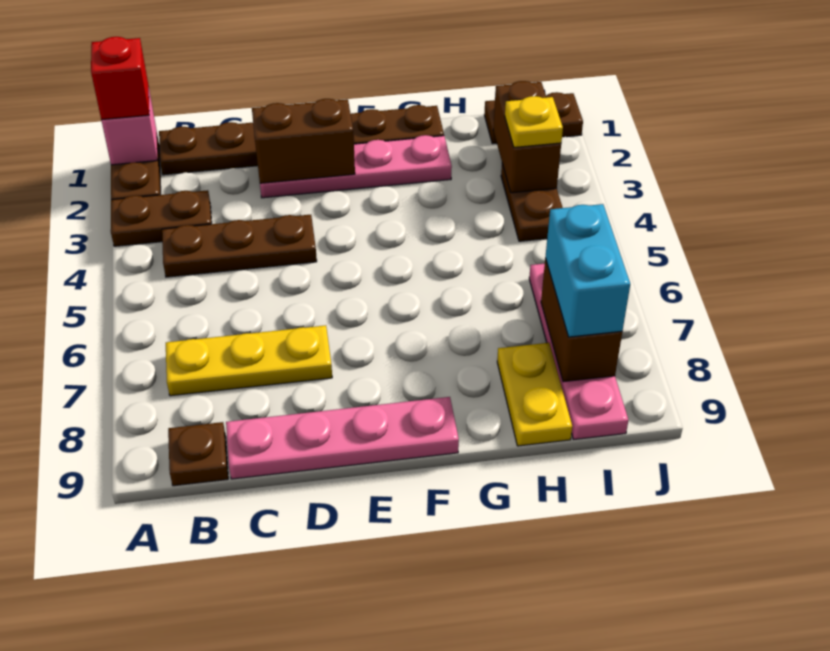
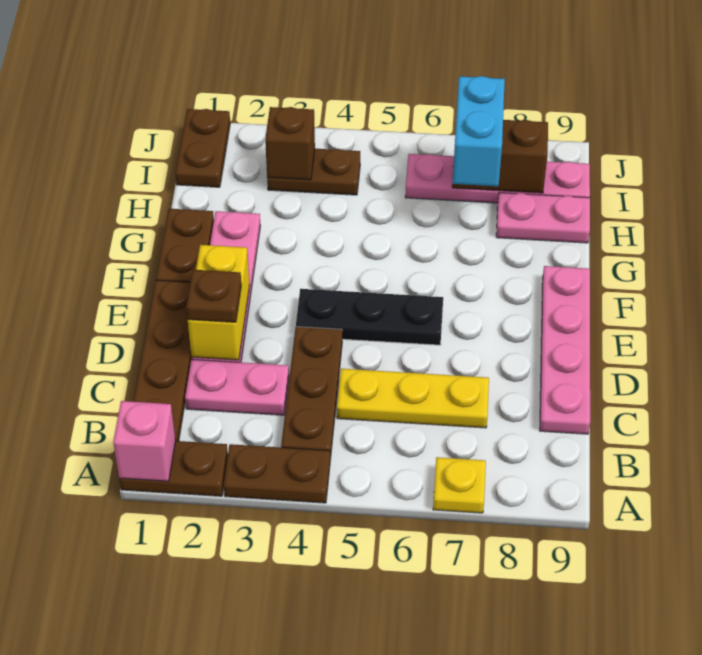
red brick A1 level 3 -> none
brown plate A3:B3 level 1 -> brown plate A3:A4 level 1
yellow plate B7:D7 level 1 -> yellow plate C5:C7 level 1
brown plate B9 level 1 -> brown plate D2 level 3
none -> pink plate C2:C3 level 1
brown brick D2:E2 level 2 -> yellow brick D2:E2 level 2
none -> black plate E4:E6 level 1
yellow plate H8:H9 level 1 -> pink plate H8:H9 level 1
brown brick I2:I3 level 2 -> brown brick I3 level 2
yellow plate I3 level 3 -> yellow plate A7 level 1
cyan brick I7:I8 level 3 -> cyan brick H7:I7 level 3

